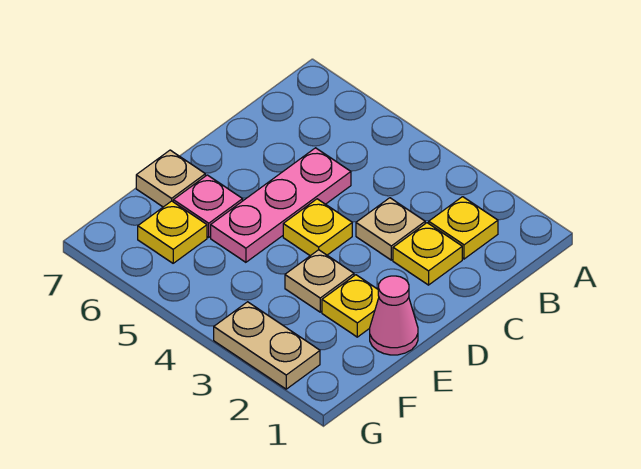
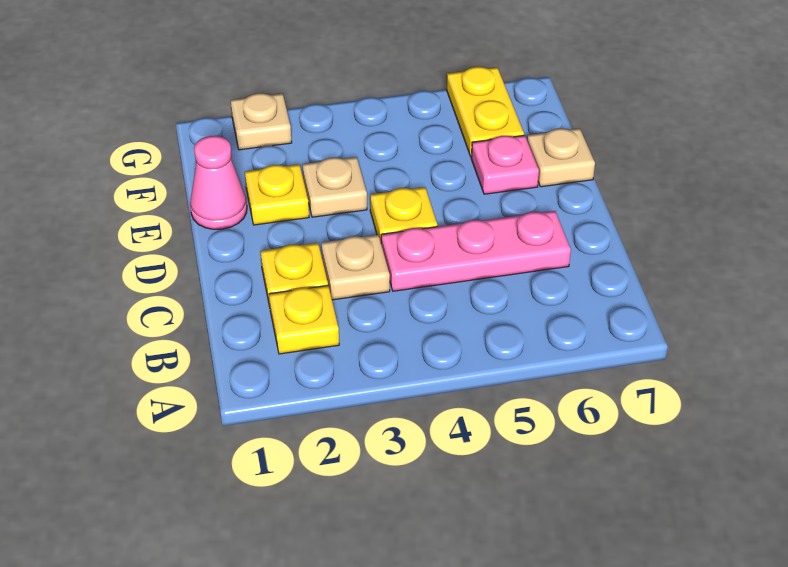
pink plate C5:E5 level 1 -> pink plate C4:C6 level 1
yellow plate F6 level 1 -> yellow plate F6:G6 level 1
tan plate G2:G3 level 1 -> tan plate G2 level 1

